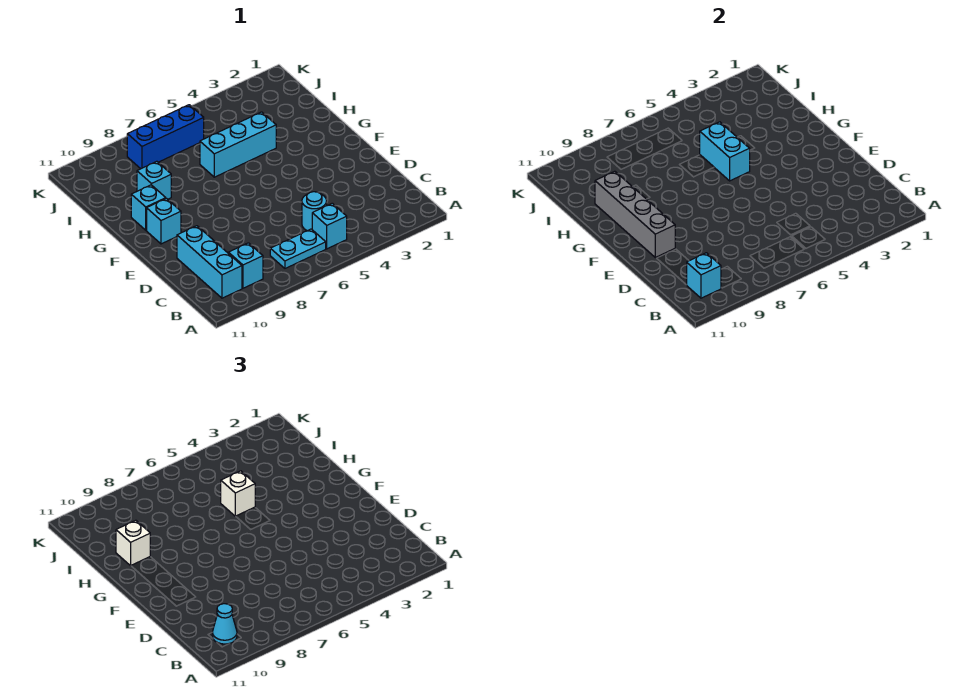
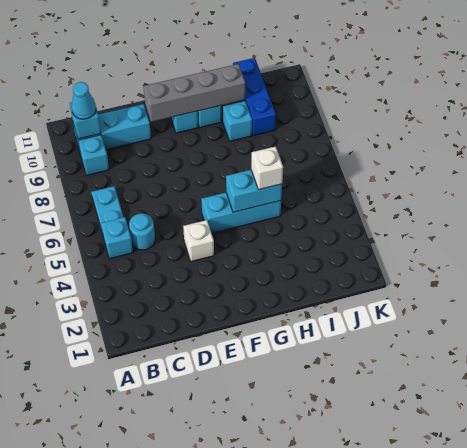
cyan brick H4:H6 level 1 -> cyan brick F5:H5 level 1
white brick H10 level 3 -> white brick E4 level 1
blue brick J6:J8 level 1 -> blue brick I9:I11 level 1

